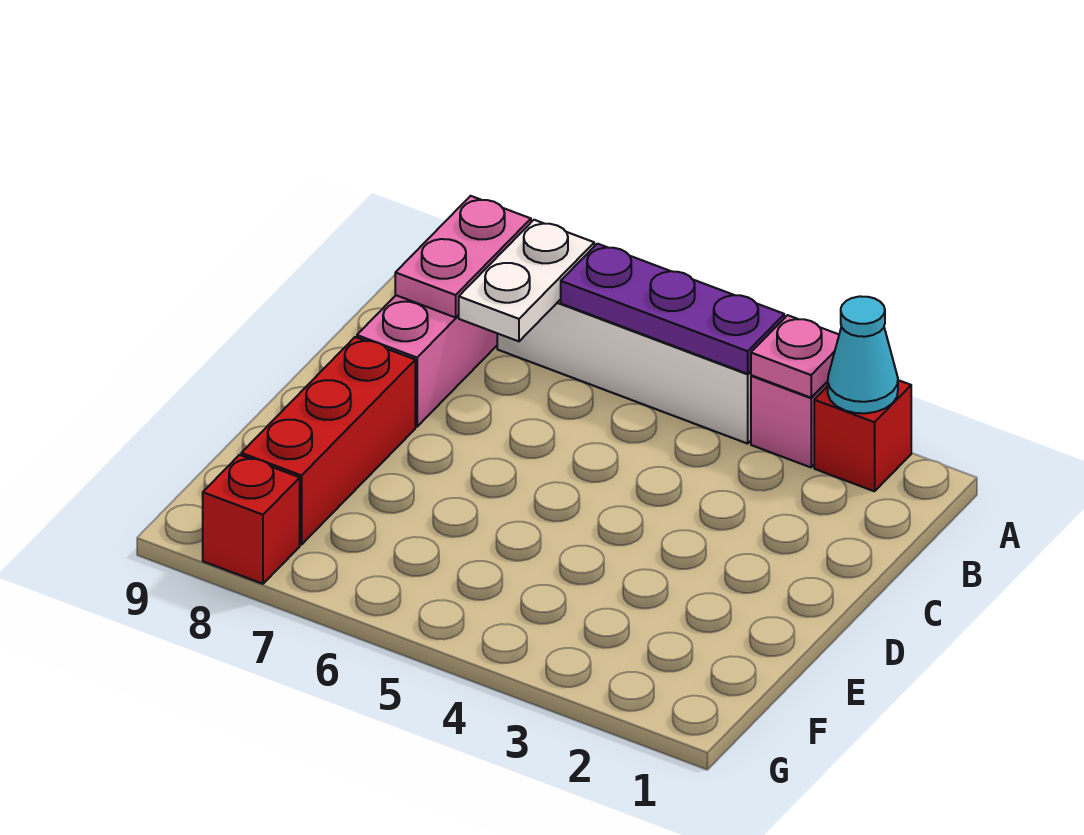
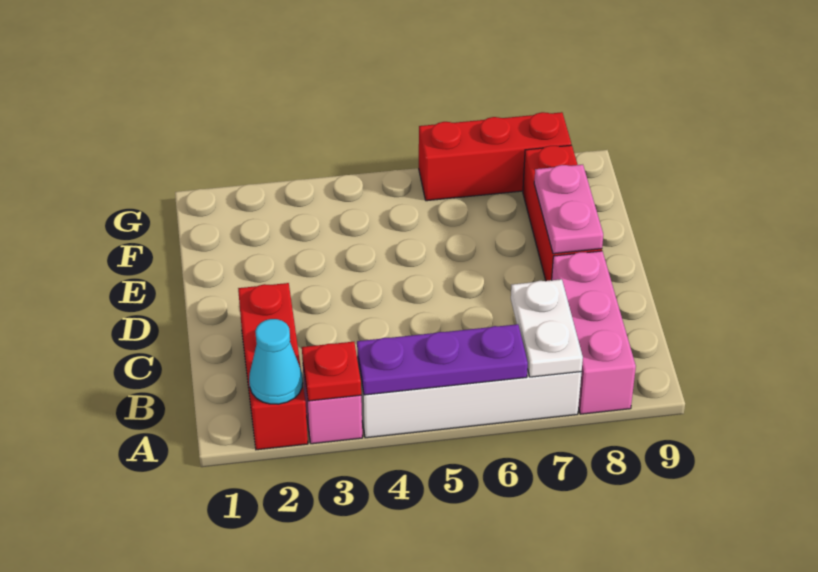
red brick A2 level 1 -> red brick A2:C2 level 1
pink plate A3 level 2 -> red plate A3 level 2
pink plate A8:B8 level 2 -> pink plate D8:E8 level 2
red brick G8 level 1 -> red brick G6:G8 level 1

